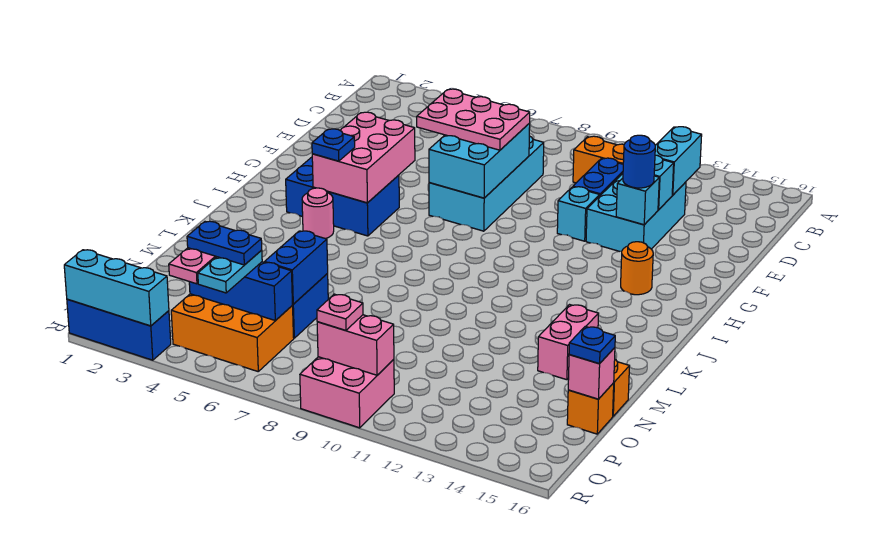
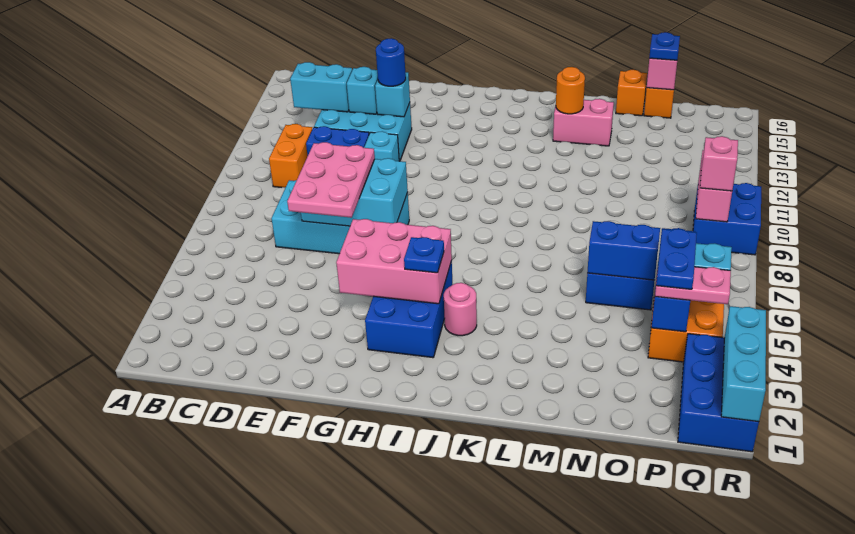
orange round brick H14 level 1 -> orange round brick L14 level 2
pink brick Q9:R10 level 1 -> blue brick Q9:R10 level 1
pink plate Q9 level 3 -> pink brick Q9 level 3
blue brick R1:R3 level 1 -> blue brick Q1:R3 level 1

